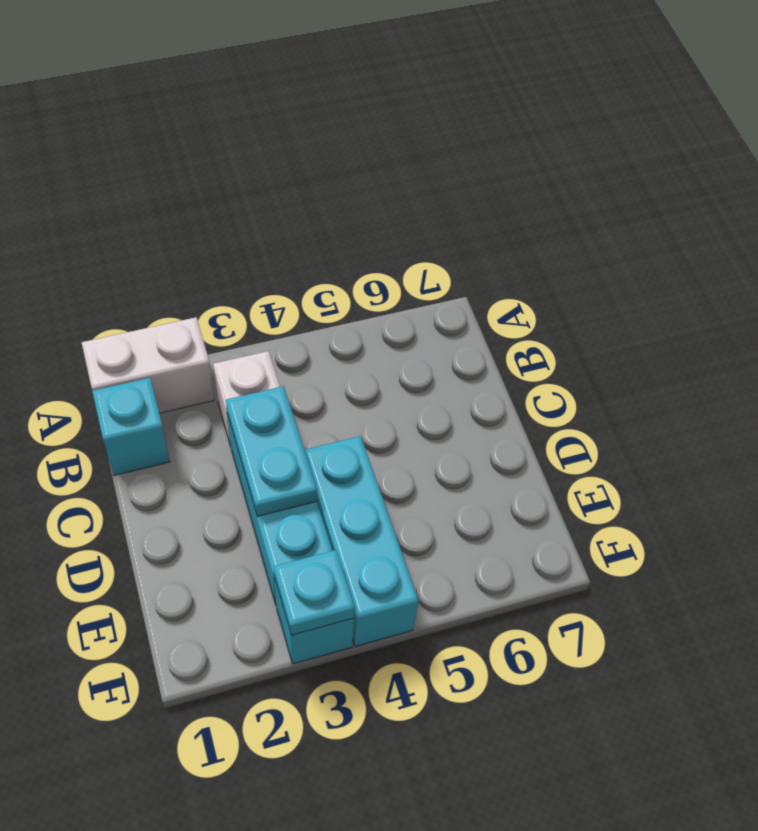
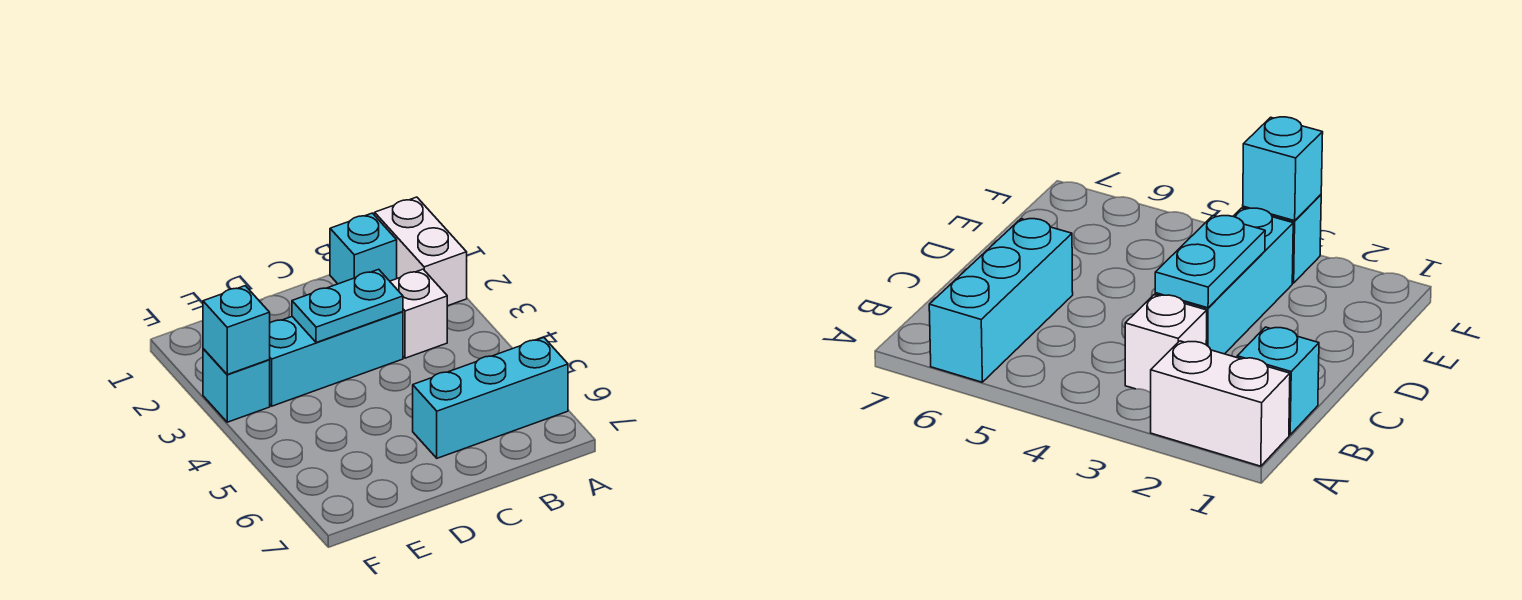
cyan brick D4:F4 level 1 -> cyan brick A6:C6 level 1
cyan plate F3 level 2 -> cyan brick F3 level 2

